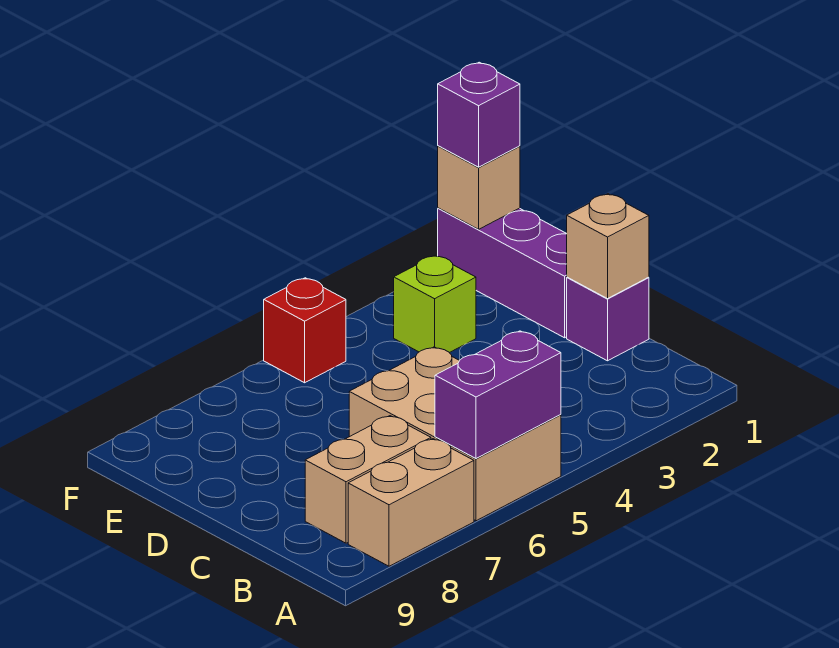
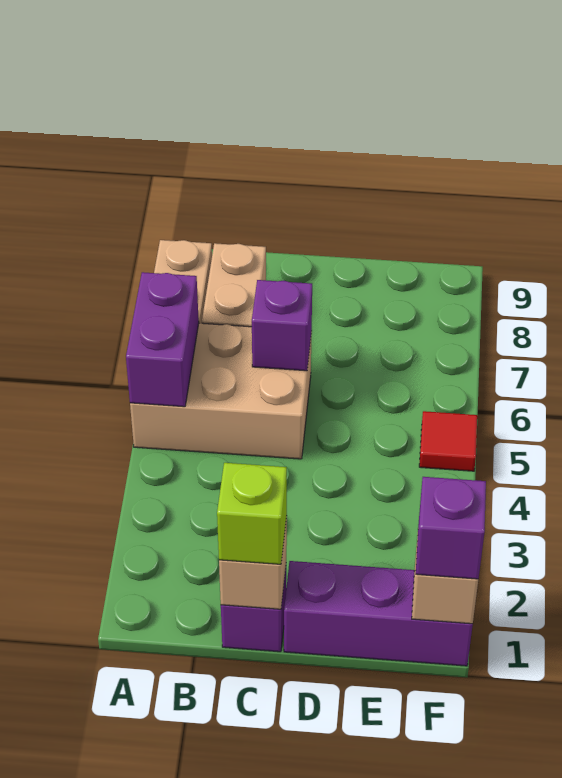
none -> purple brick C6 level 2
lime brick E3 level 1 -> lime brick C1 level 3
red brick F5 level 1 -> red tile F5 level 1

